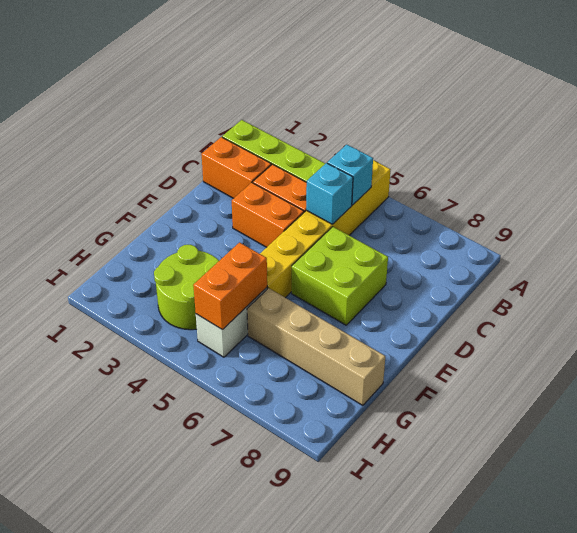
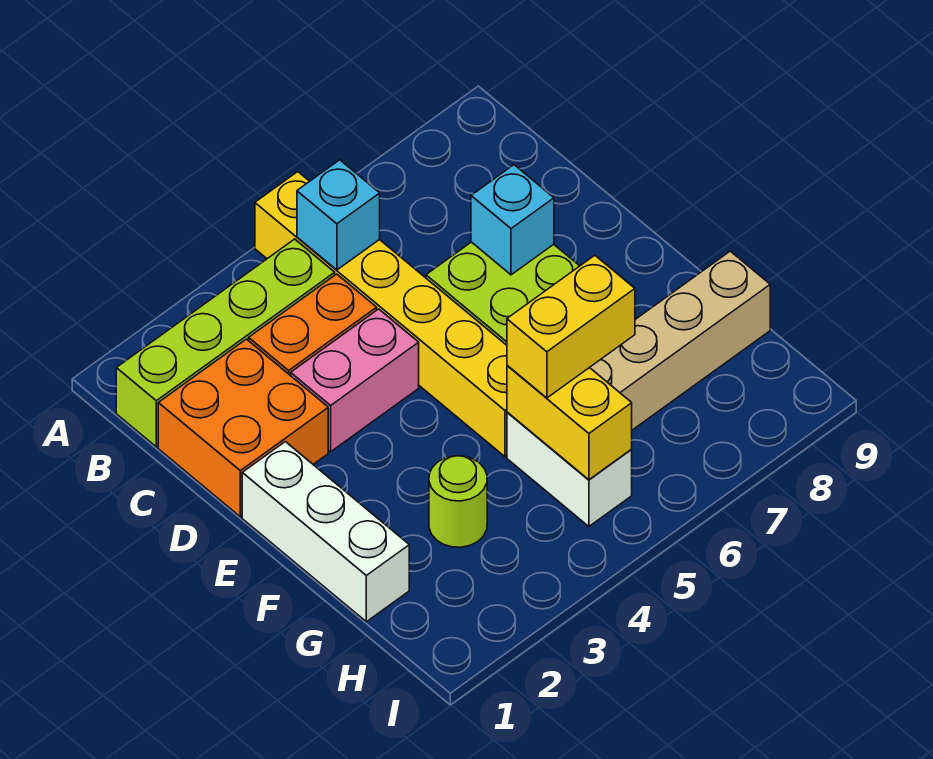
orange brick C1:C2 level 1 -> orange brick C1:D2 level 1
cyan brick C5 level 2 -> cyan brick D7 level 2
orange brick D3:D4 level 1 -> pink brick D3:D4 level 1
none -> white brick E1:G1 level 1
lime round brick G3:H4 level 1 -> lime round brick G3 level 1
orange brick G5:H5 level 2 -> yellow brick G5:H5 level 2
none -> yellow brick G5:G6 level 3

